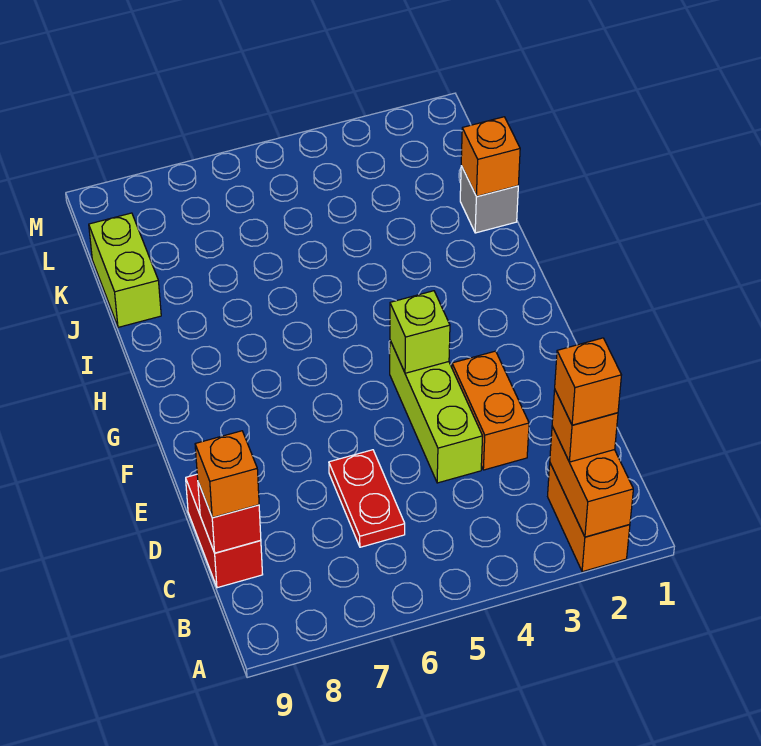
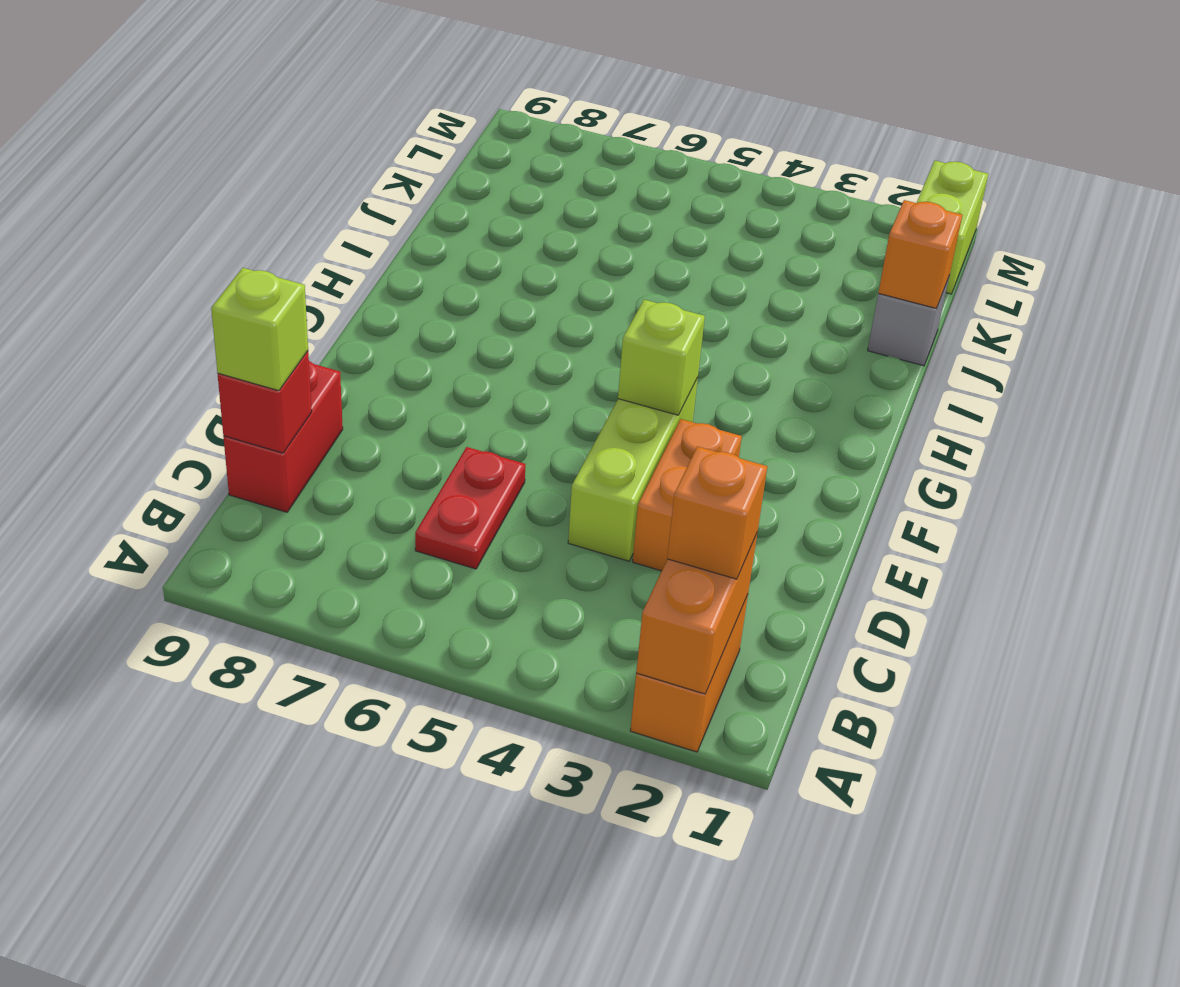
orange brick B2 level 4 -> none
orange brick C9 level 3 -> lime brick C9 level 3
lime brick J9:K9 level 1 -> lime brick L1:M1 level 1

